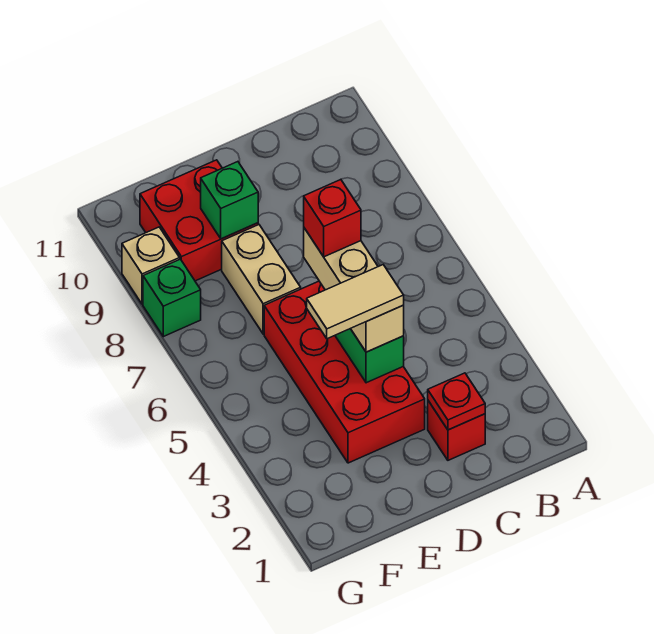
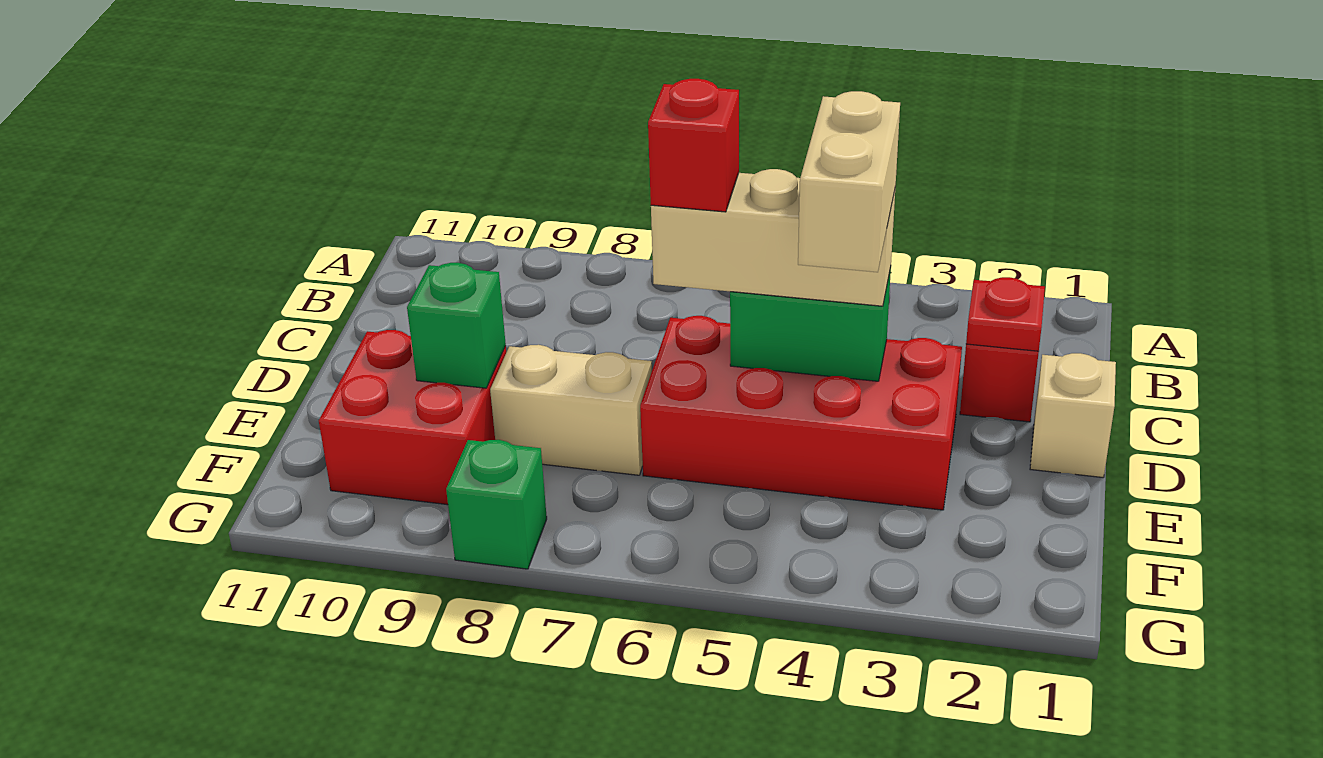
tan tile D4:E4 level 4 -> tan brick D4:E4 level 4
tan brick G9 level 1 -> tan brick D1 level 1

